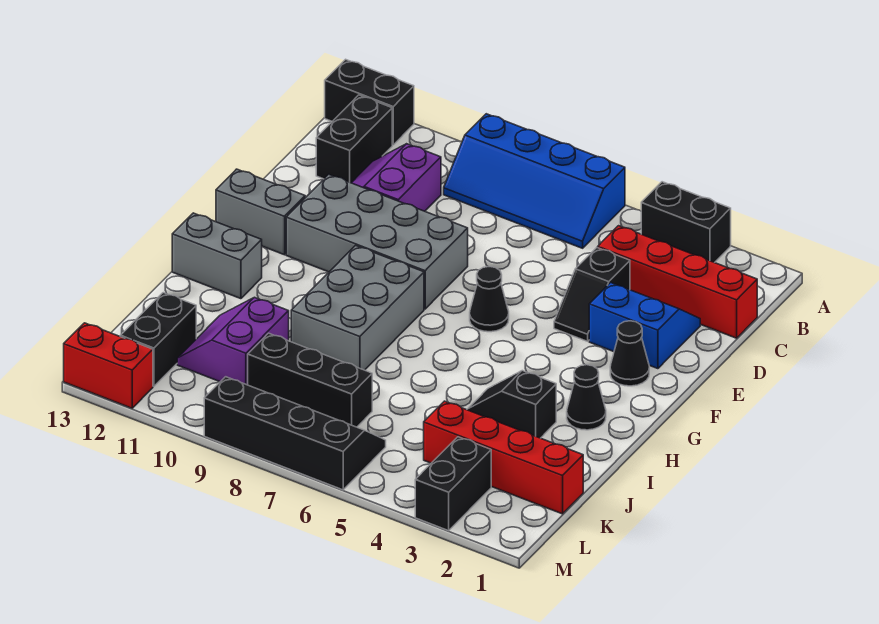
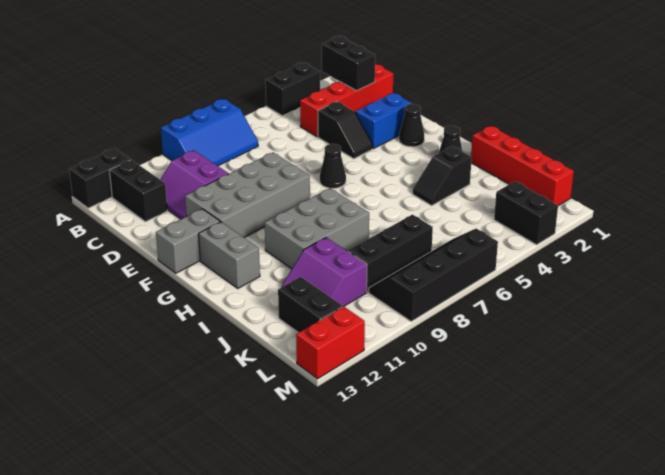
blue slope A6:B9 level 1 top A -> blue slope A7:B9 level 1 top A
none -> black brick B2:C2 level 2
grey brick G8:I9 level 1 -> grey brick H8:I10 level 1
grey brick H12:H13 level 1 -> grey brick G12:H12 level 1
red brick K1:K4 level 1 -> red brick I1:L1 level 1

